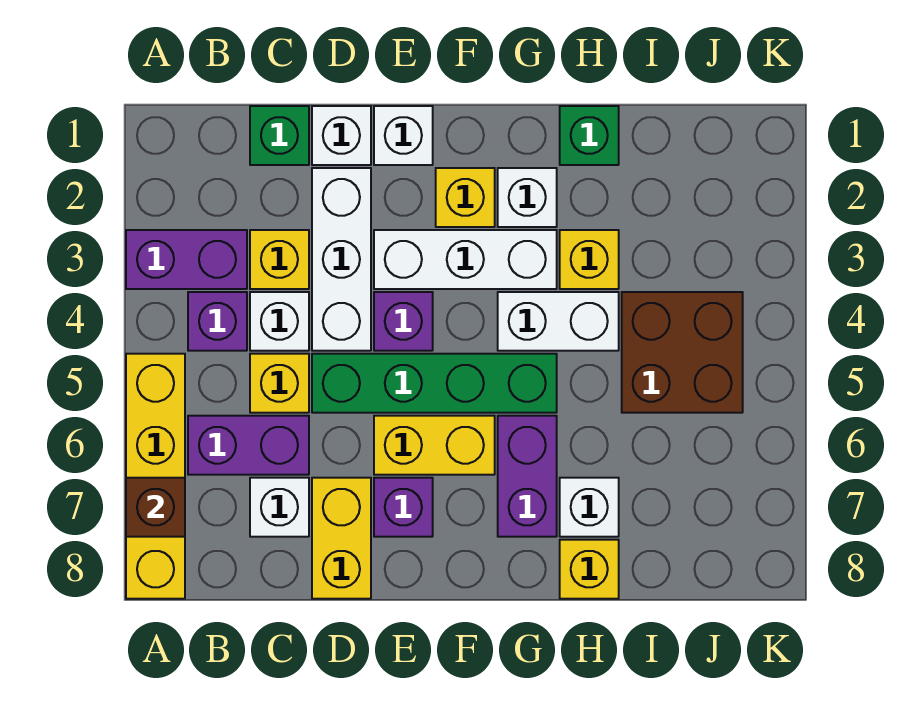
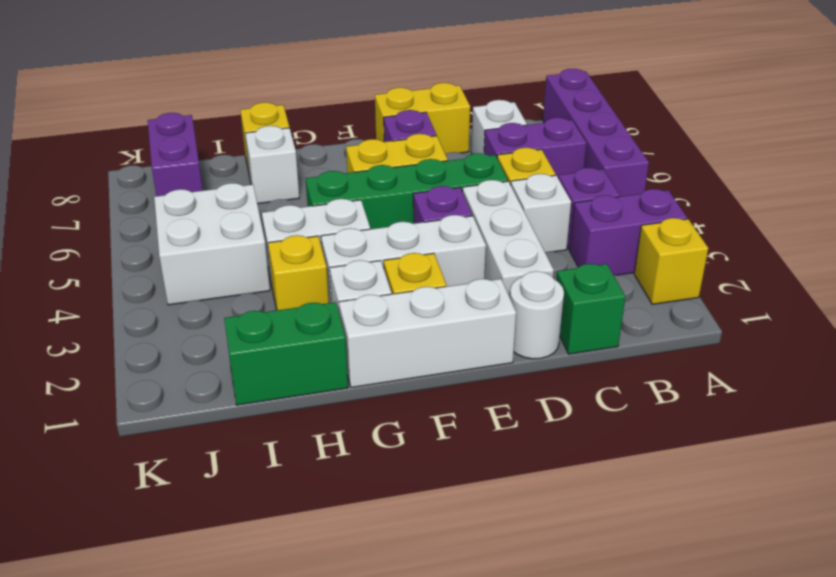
yellow brick A5:A8 level 1 -> purple brick A5:A8 level 1
brown brick A7 level 2 -> none
yellow brick C3 level 1 -> yellow brick A2 level 1
white brick D1 level 1 -> white round brick D1 level 1
yellow brick D7:D8 level 1 -> yellow brick D8:E8 level 1
white brick E1 level 1 -> white brick E1:G1 level 1
purple brick G6:G7 level 1 -> purple brick J7:J8 level 1
green brick H1 level 1 -> green brick H1:I1 level 1
brown brick I4:J5 level 1 -> white brick I4:J5 level 1

